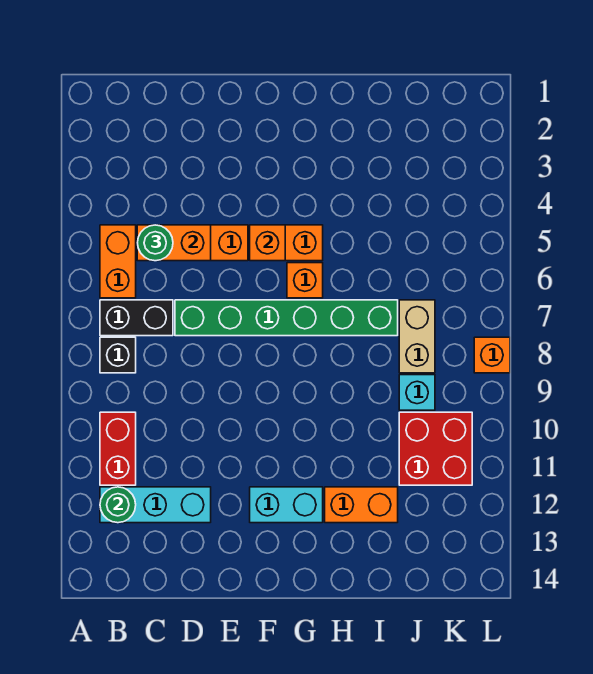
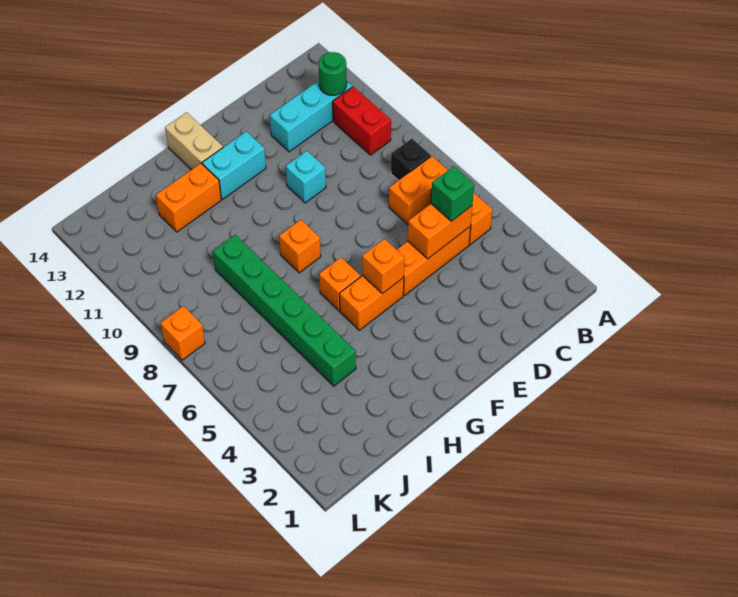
black brick B7:C7 level 1 -> orange brick B7:C7 level 1
green round brick C5 level 3 -> green brick C5 level 3
green brick D7:I7 level 1 -> green brick I4:I9 level 1
none -> orange brick G8 level 1
tan brick J7:J8 level 1 -> tan brick G13:G14 level 1
cyan brick J9 level 1 -> cyan brick E10 level 1
red brick J10:K11 level 1 -> none

